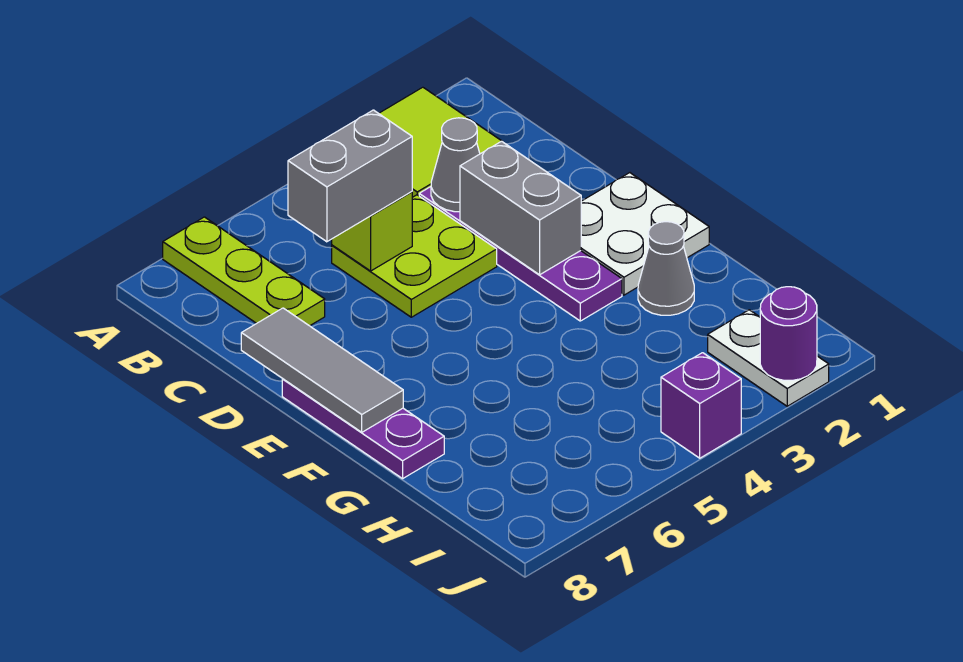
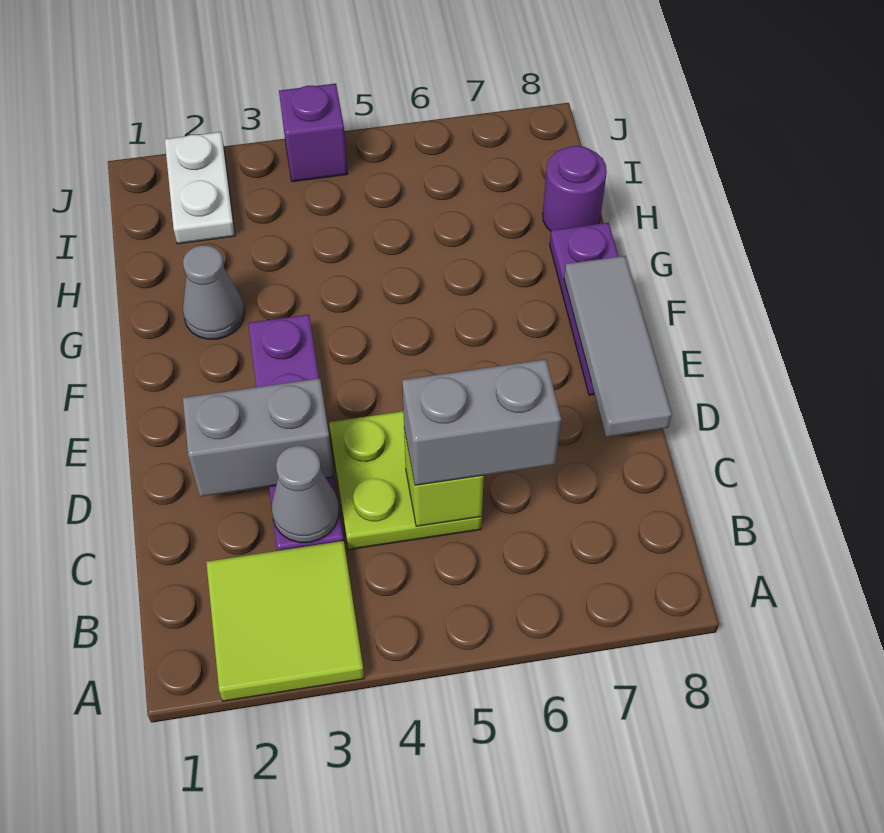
lime plate A7:C7 level 1 -> none
grey brick D3:E3 level 2 -> grey brick D2:D3 level 2
white plate E1:F2 level 1 -> none
purple round brick J2 level 2 -> purple round brick H8 level 1

